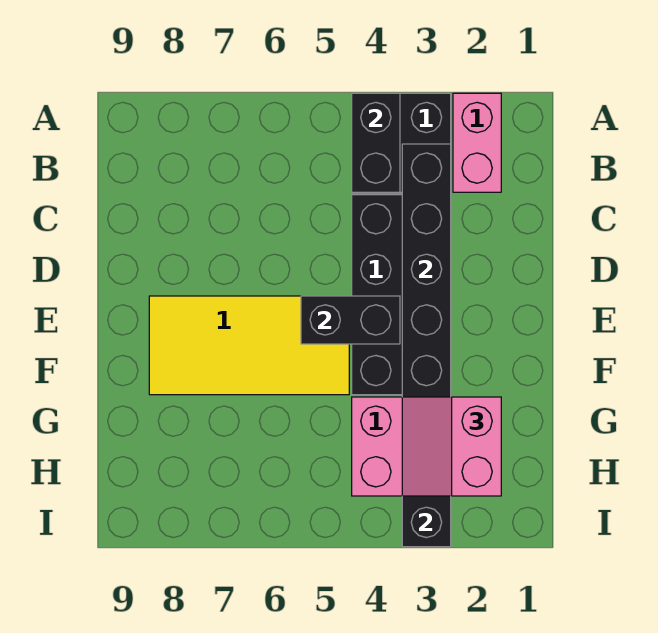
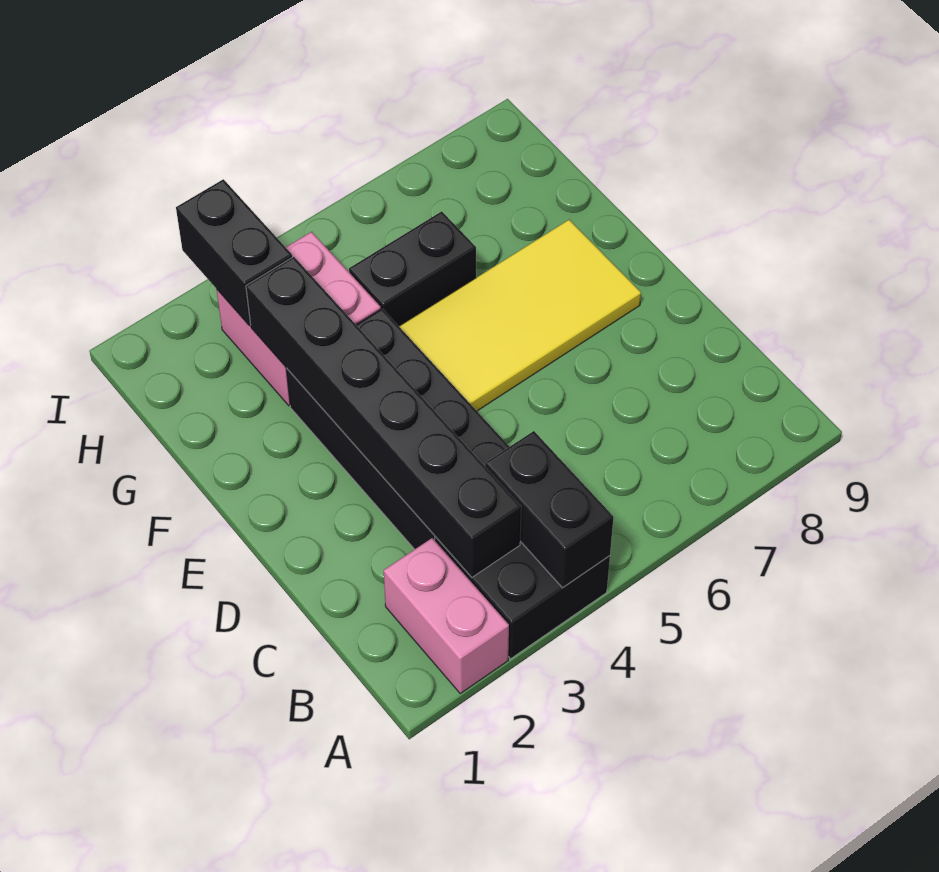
black brick E4:E5 level 2 -> black brick G5:G6 level 1
pink slope G2:H3 level 3 top 2 -> none

